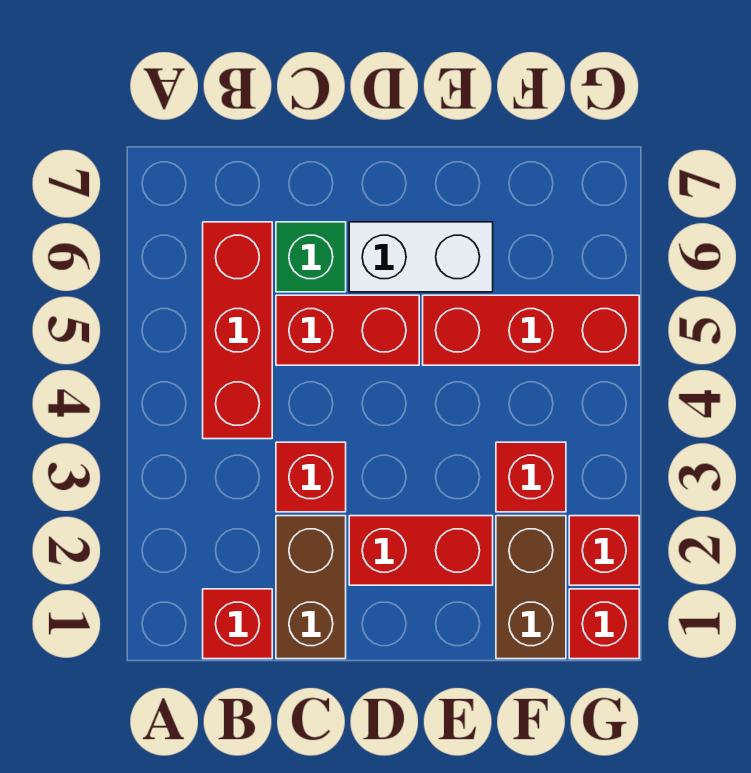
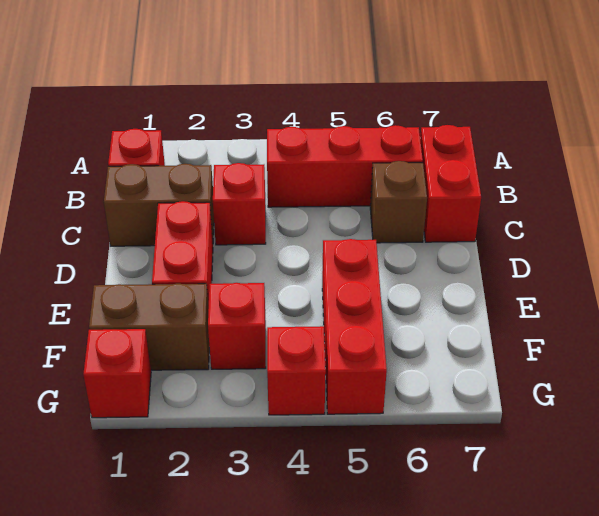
red brick C5:D5 level 1 -> red brick B7:C7 level 1
green brick C6 level 1 -> brown brick C6 level 1
white brick D6:E6 level 1 -> none
red brick G2 level 1 -> red brick G4 level 1

